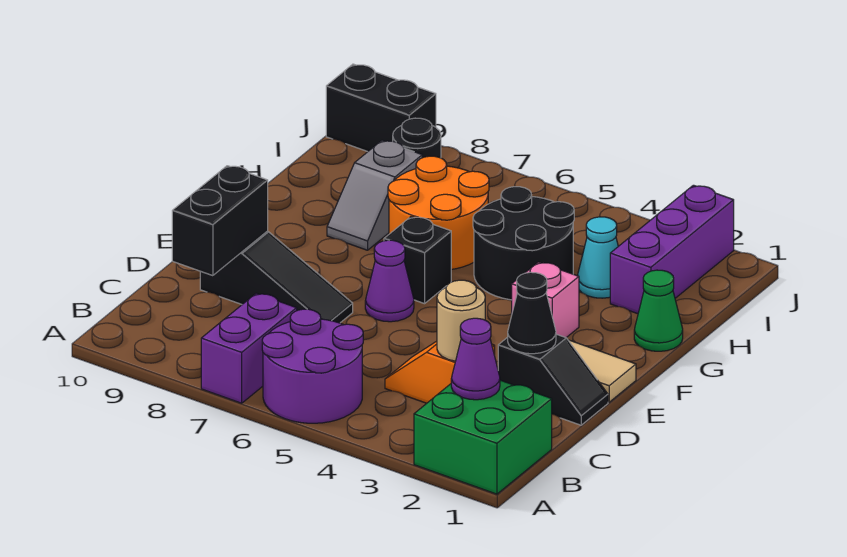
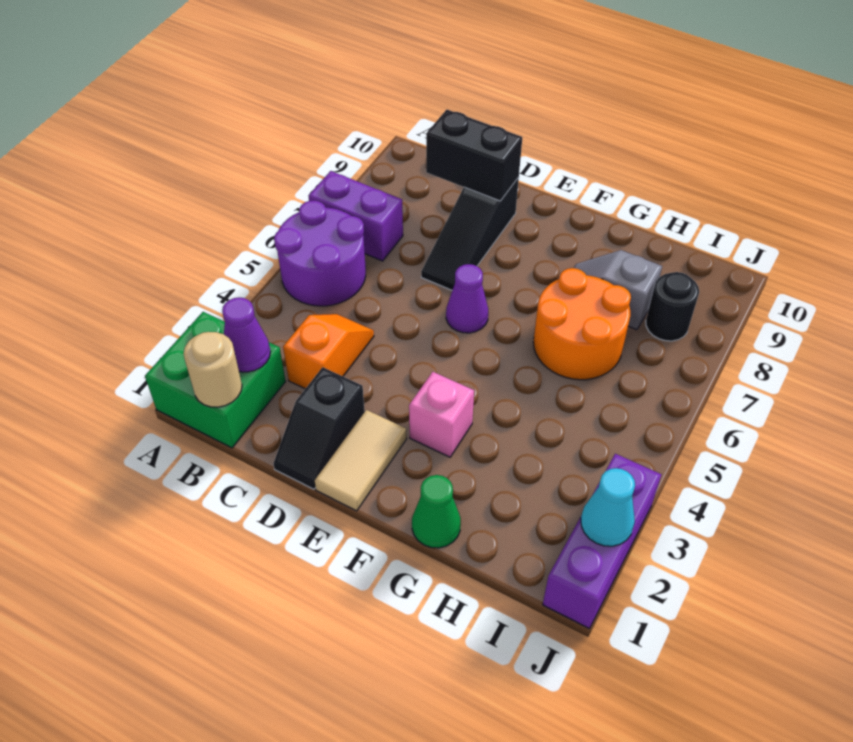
tan round brick C3 level 2 -> tan round brick B1 level 2
black cone D2 level 2 -> none
black brick F6 level 1 -> none
black round brick G4:H5 level 1 -> none
purple brick H2:J2 level 1 -> purple brick J1:J3 level 1
cyan cone H3 level 1 -> cyan cone J2 level 2
black brick J9:J10 level 1 -> none

